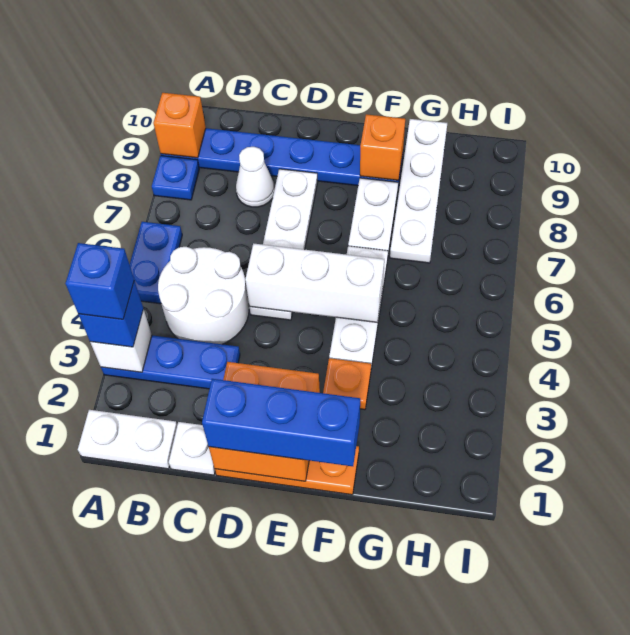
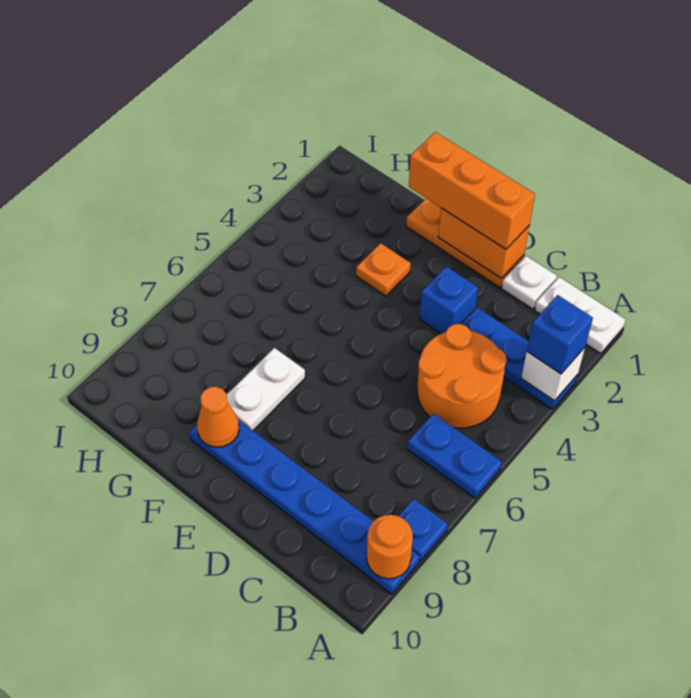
blue brick A3 level 4 -> blue brick D3 level 1
blue plate A5:A6 level 1 -> blue plate A6:B6 level 1
orange brick A9 level 2 -> orange round brick A9 level 2
white round brick B4:C5 level 1 -> orange round brick B4:C5 level 1
white cone C8 level 1 -> none
orange brick D1:E2 level 2 -> orange brick D1:E1 level 2
blue brick D1:F1 level 3 -> orange brick D1:F1 level 3
white plate D5:D8 level 1 -> none
white brick D5:F5 level 2 -> none
white plate F4:F6 level 1 -> none
orange brick F9 level 2 -> orange cone F9 level 2
white plate G7:G10 level 1 -> none

